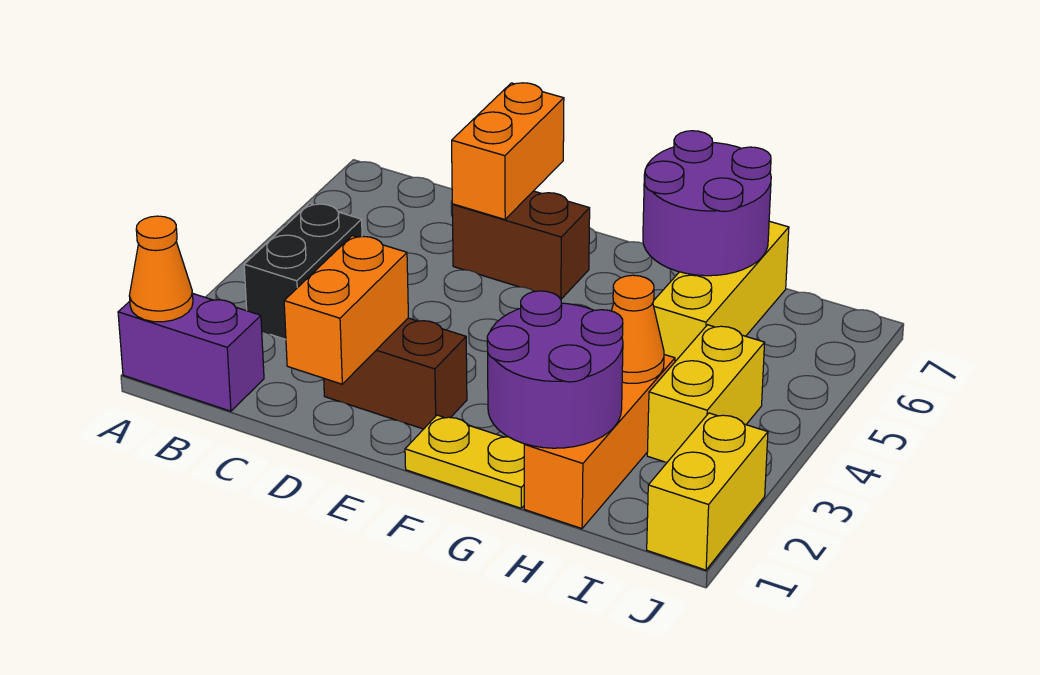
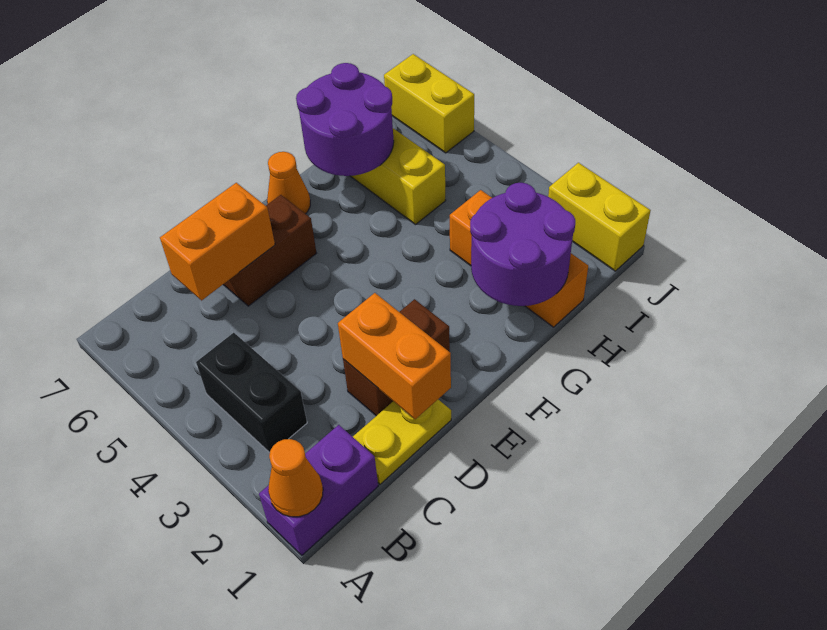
orange brick D6:D7 level 2 -> orange brick C6:D6 level 2
yellow plate F1:G1 level 1 -> yellow plate C1:D1 level 1
orange cone H3 level 2 -> orange cone F7 level 1
yellow brick I3:I4 level 1 -> yellow brick J6:J7 level 1

